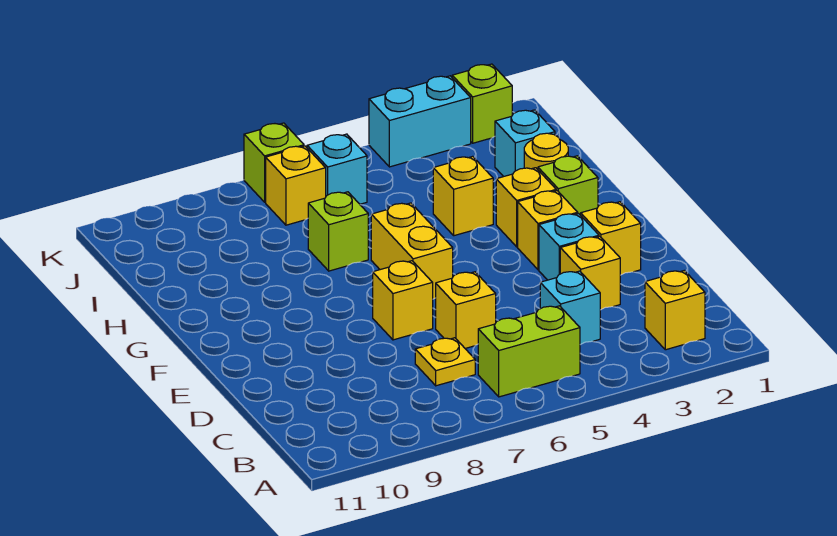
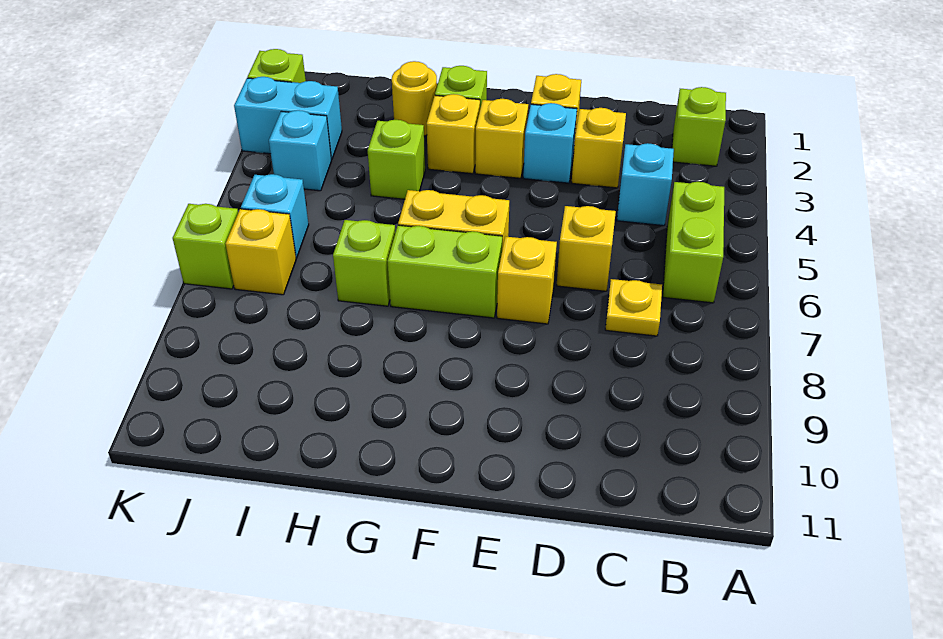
yellow brick B2 level 1 -> lime brick B2 level 1
none -> lime brick F7:G7 level 1
yellow brick H4 level 1 -> lime brick H4 level 1
cyan brick I2 level 1 -> cyan brick J4 level 1
cyan brick K3:K4 level 1 -> cyan brick J3:K3 level 1

